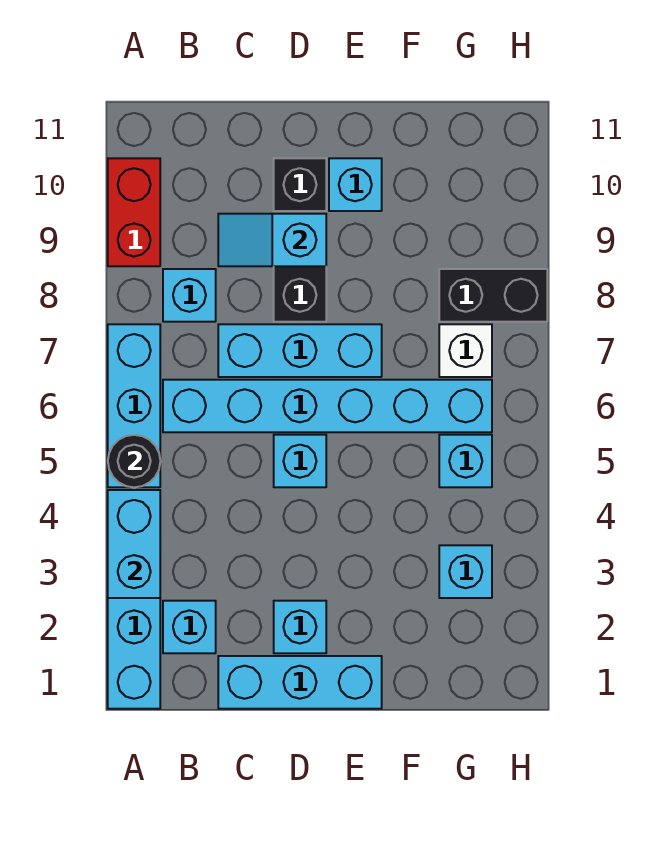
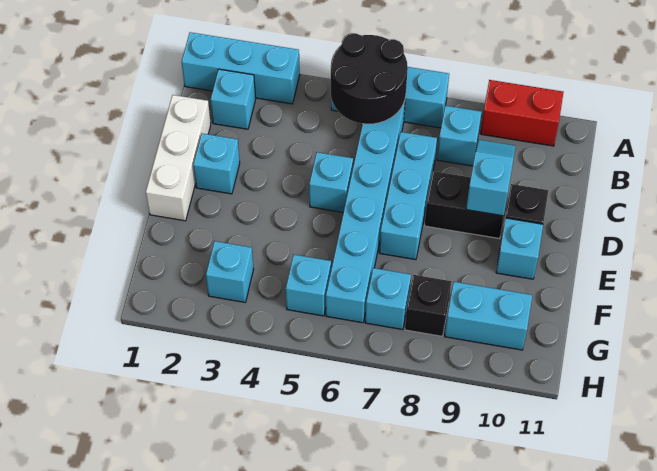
cyan brick A3:A4 level 2 -> cyan brick G9:G10 level 1
black round brick A5 level 2 -> black round brick A5:B6 level 2
cyan brick C1:E1 level 1 -> white brick C1:E1 level 1
white brick G7 level 1 -> cyan brick G7 level 1
black brick G8:H8 level 1 -> black brick G8 level 1

